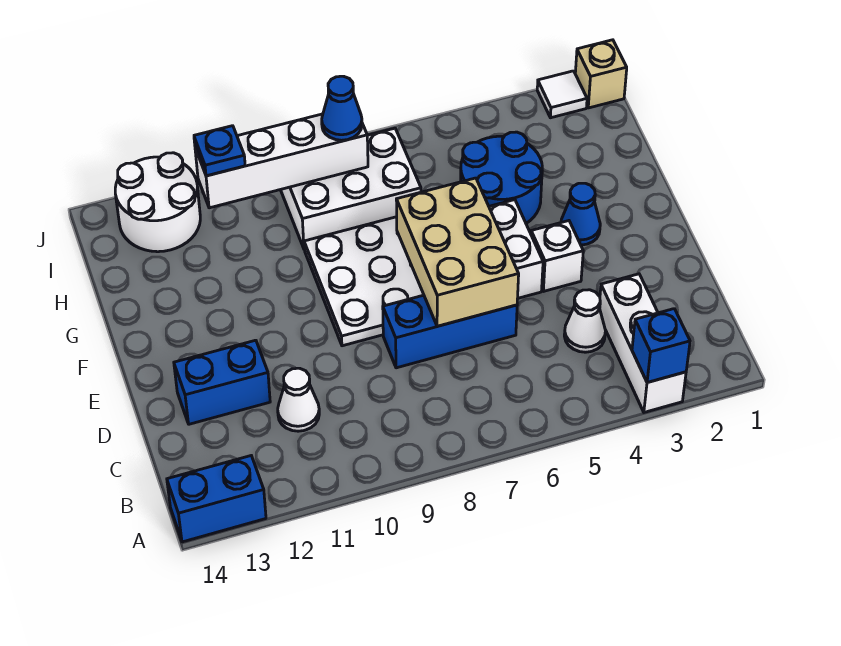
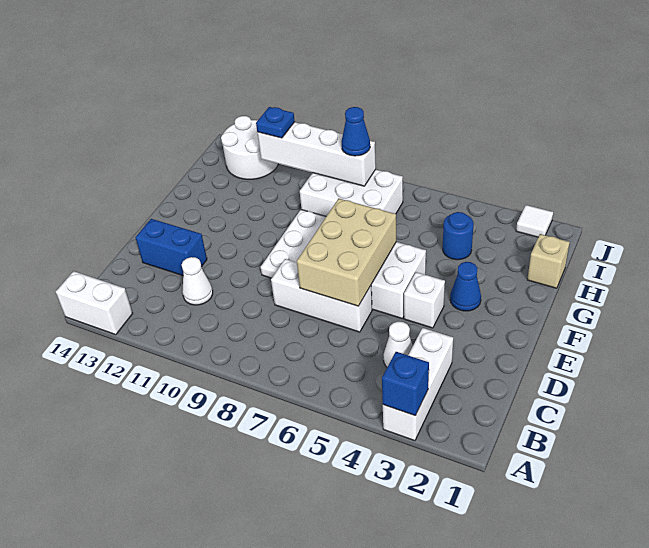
blue brick A13:A14 level 1 -> white brick A13:A14 level 1
blue brick D6:D8 level 1 -> white brick D6:D8 level 1
blue round brick G4:H5 level 1 -> blue round brick H4 level 1
tan brick J1 level 1 -> tan brick H1 level 1

